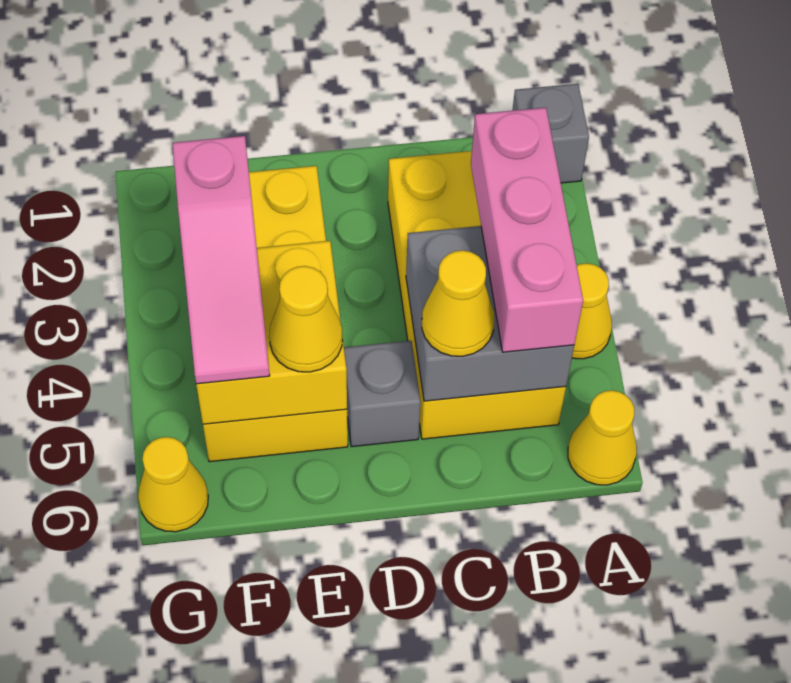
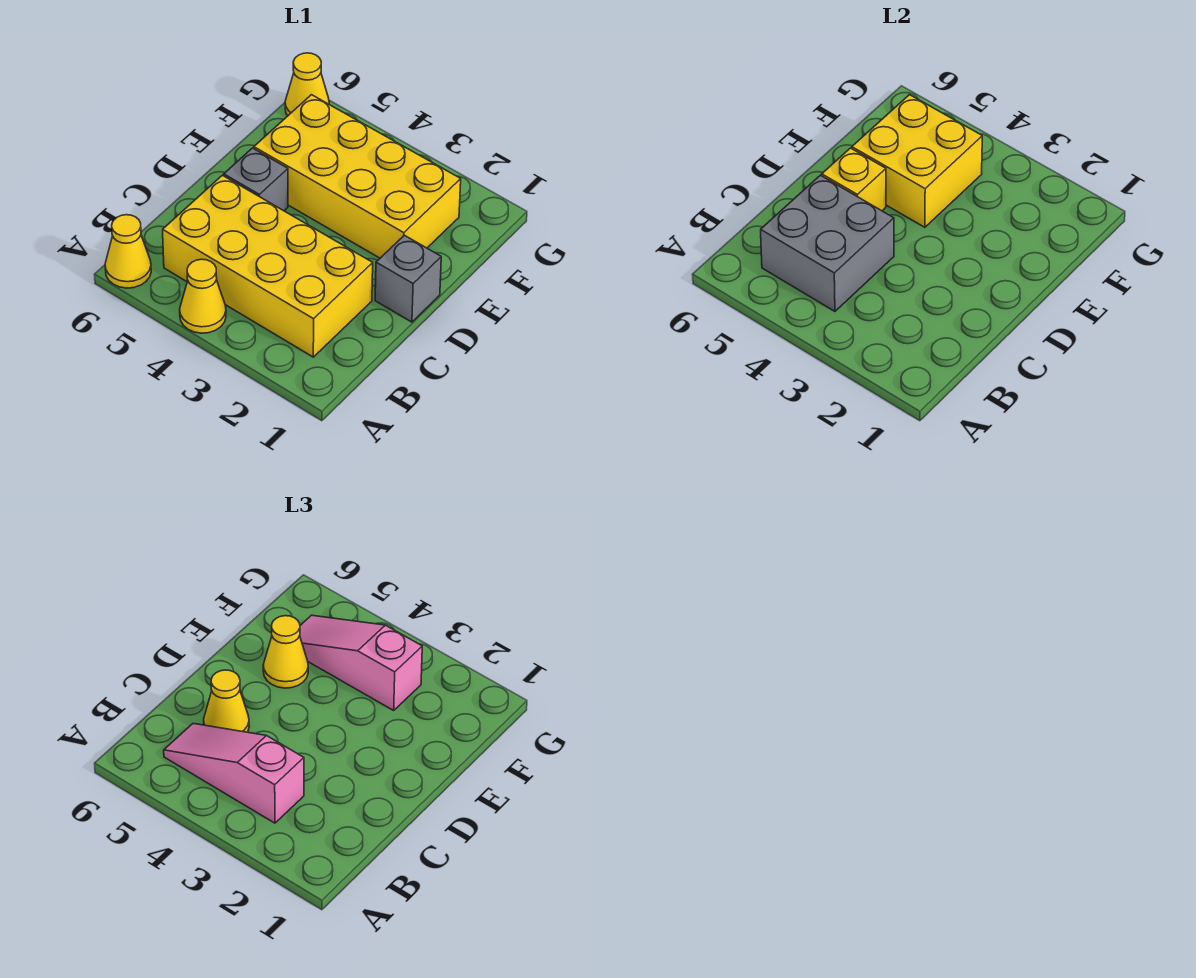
grey brick A1 level 1 -> grey brick D1 level 1
pink brick B3:B5 level 3 -> pink slope B3:B5 level 3 top 3
none -> yellow brick D5 level 2

